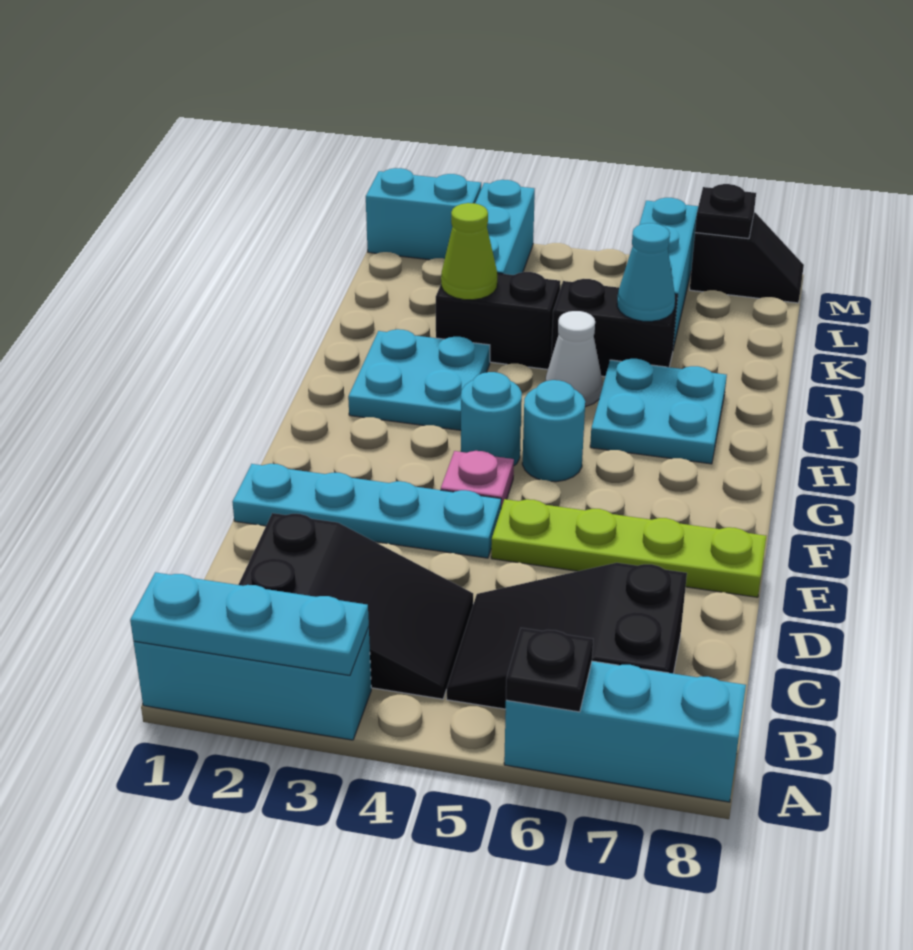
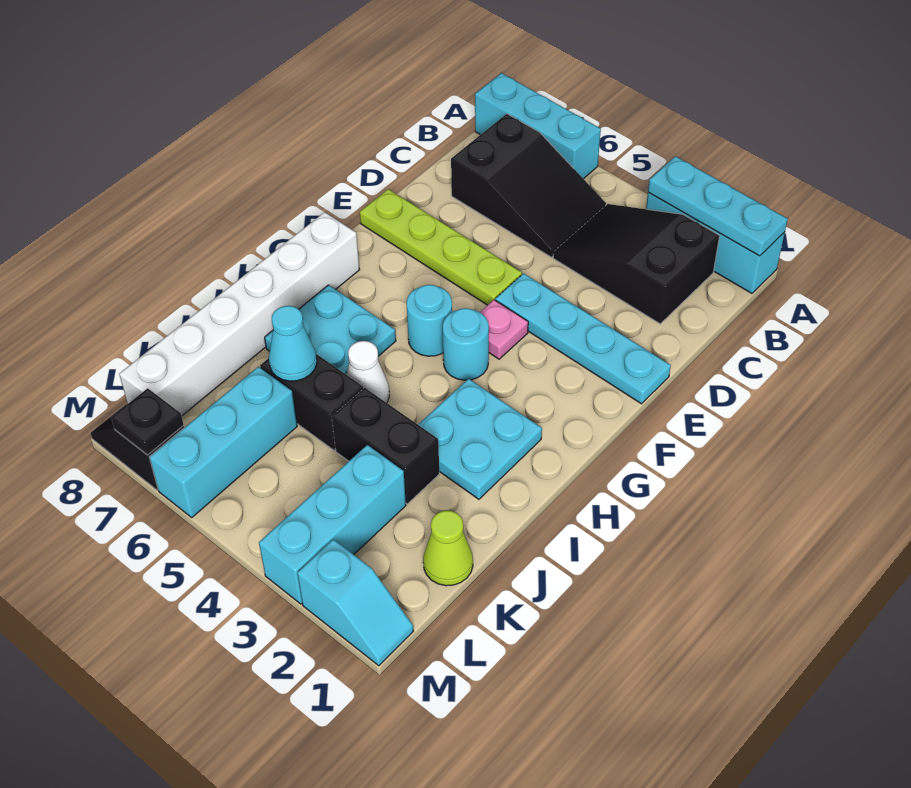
black plate A6 level 2 -> none
none -> white brick G8:L8 level 1
lime cone J3 level 2 -> lime cone K1 level 1
cyan brick M1:M2 level 1 -> cyan slope M1:M2 level 1 top 2

